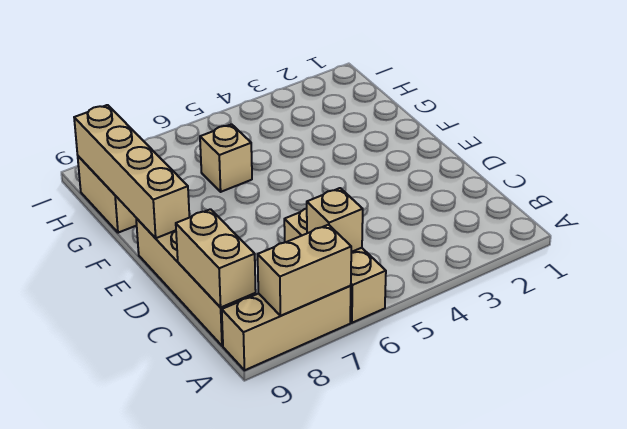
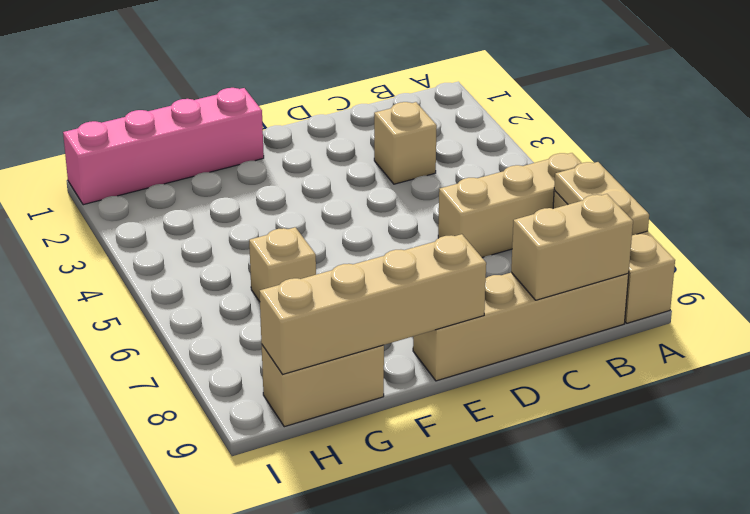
tan brick A7:A8 level 2 -> tan plate A7:A8 level 2
tan brick B6 level 2 -> tan brick C3 level 1
none -> pink brick F1:I1 level 1

